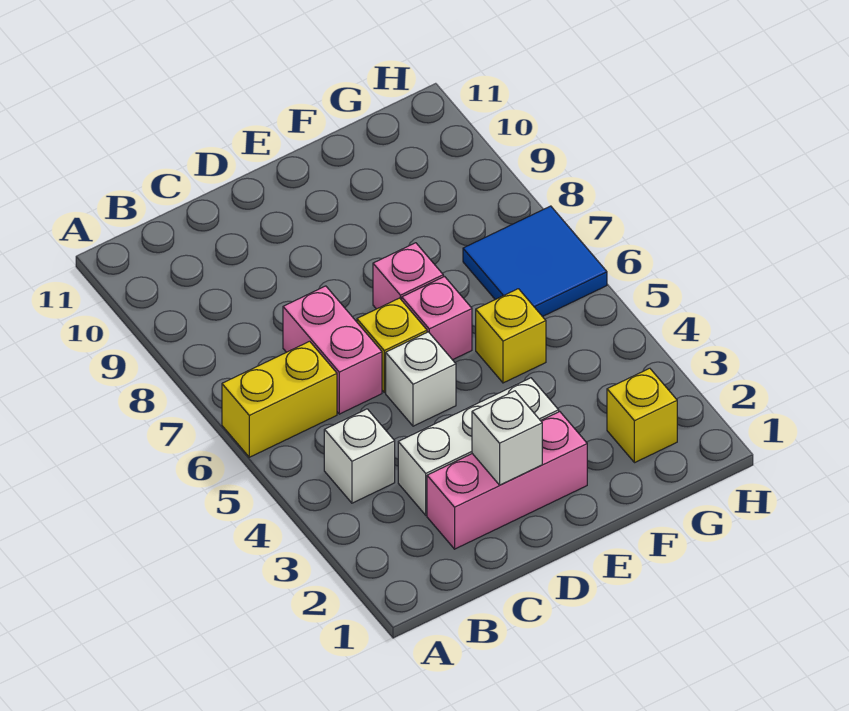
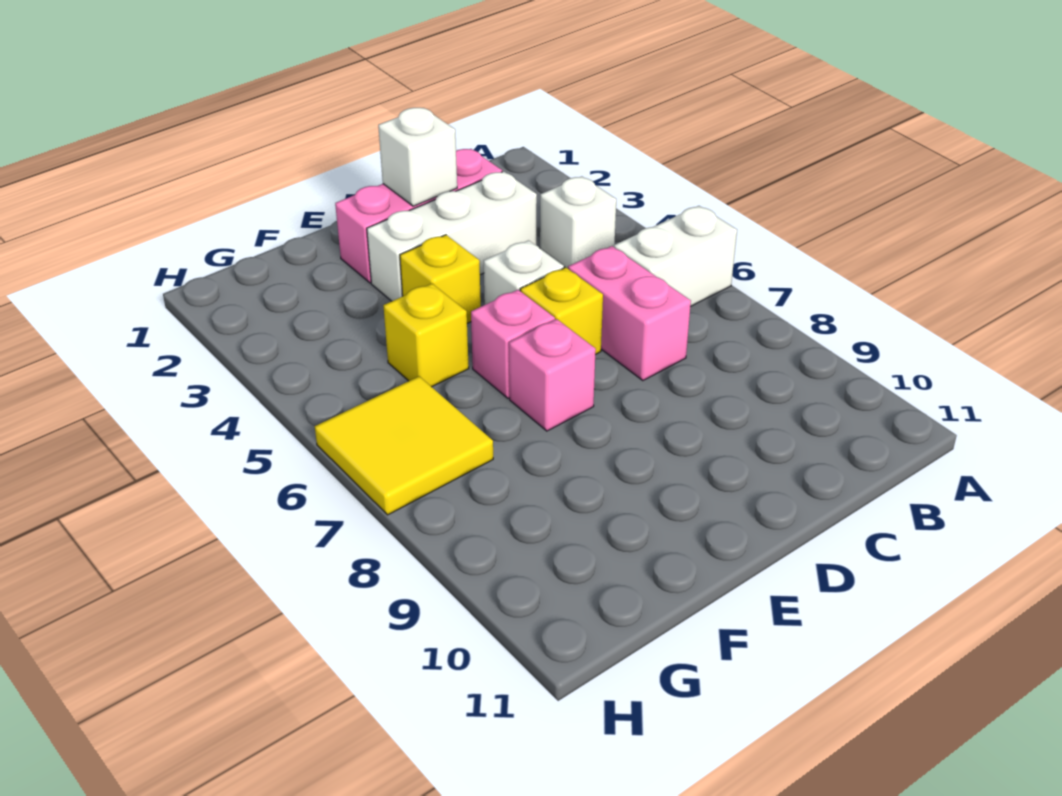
yellow brick A6:B6 level 1 -> white brick A6:B6 level 1
yellow brick G2 level 1 -> yellow brick E4 level 1
blue tile G6:H7 level 1 -> yellow tile G6:H7 level 1

